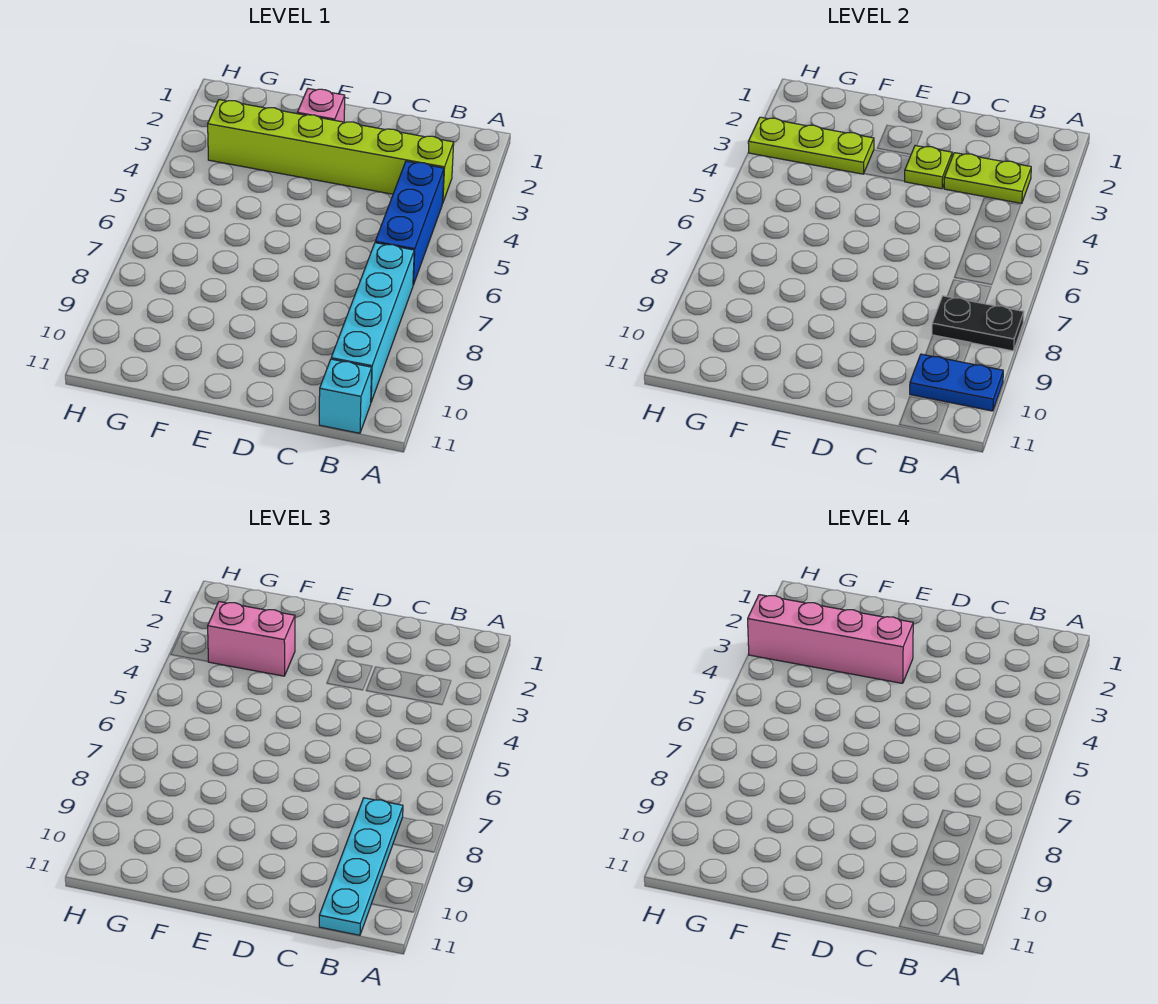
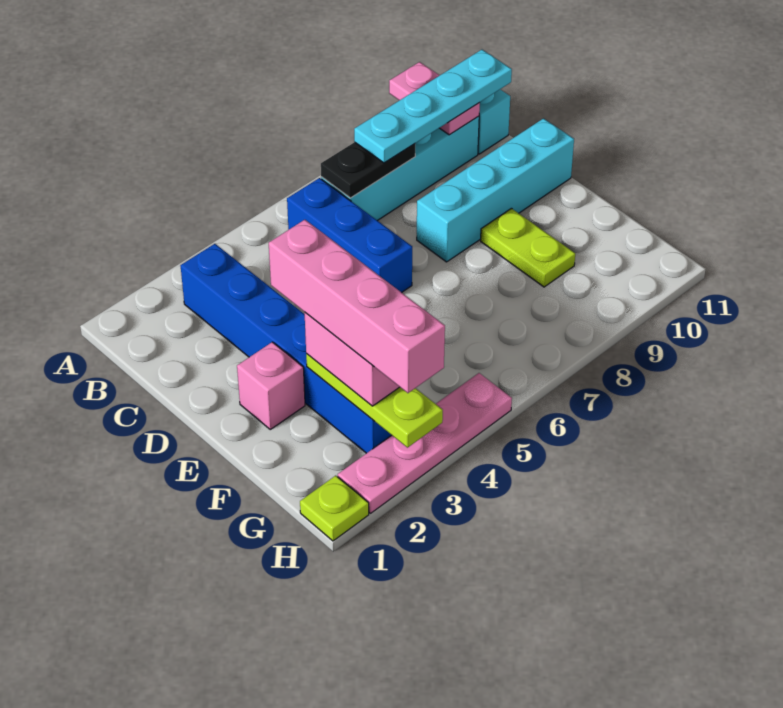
black plate A8:B8 level 2 -> black plate B7:B8 level 2
blue plate A10:B10 level 2 -> pink plate A10:B10 level 2
lime brick B3:G3 level 1 -> blue brick B3:G3 level 1
lime plate B3:C3 level 2 -> lime plate E9:F9 level 1
blue brick B4:B6 level 1 -> blue brick B6:D6 level 1
lime plate D3 level 2 -> lime plate H1 level 1
none -> cyan brick D8:D11 level 1
none -> pink plate H2:H5 level 1

